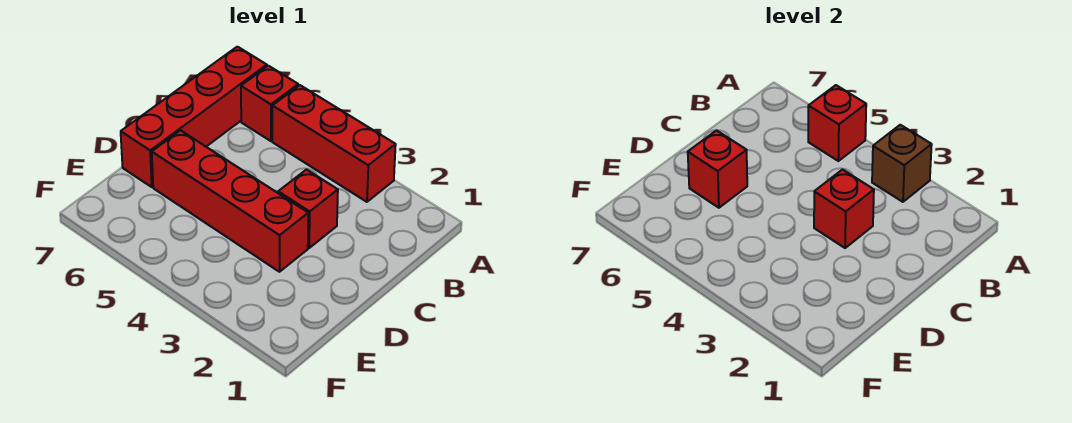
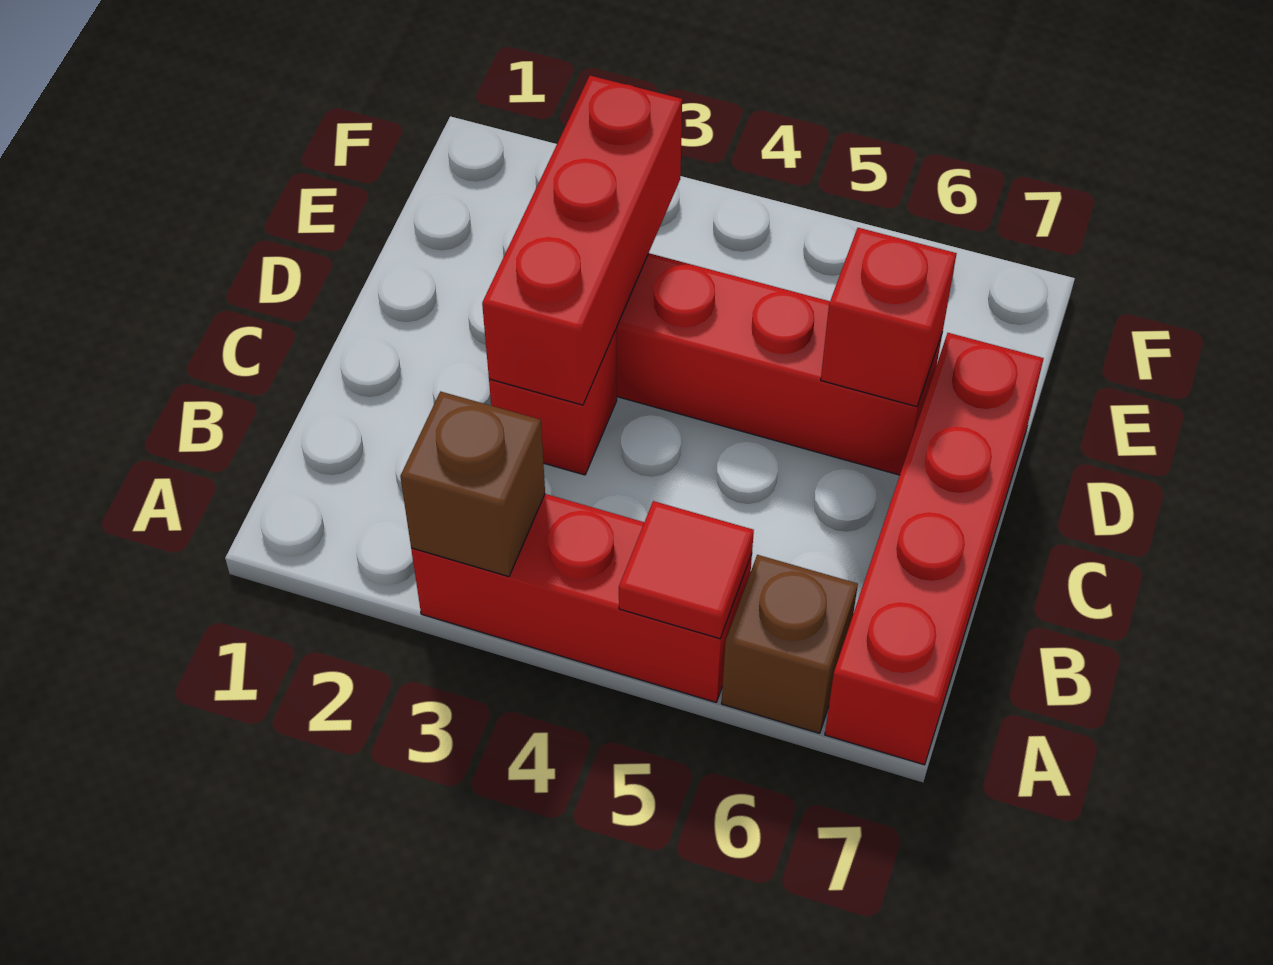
red brick A5 level 2 -> red tile A5 level 2
red brick A6 level 1 -> brown brick A6 level 1
red brick C3 level 2 -> red brick C3:E3 level 2

